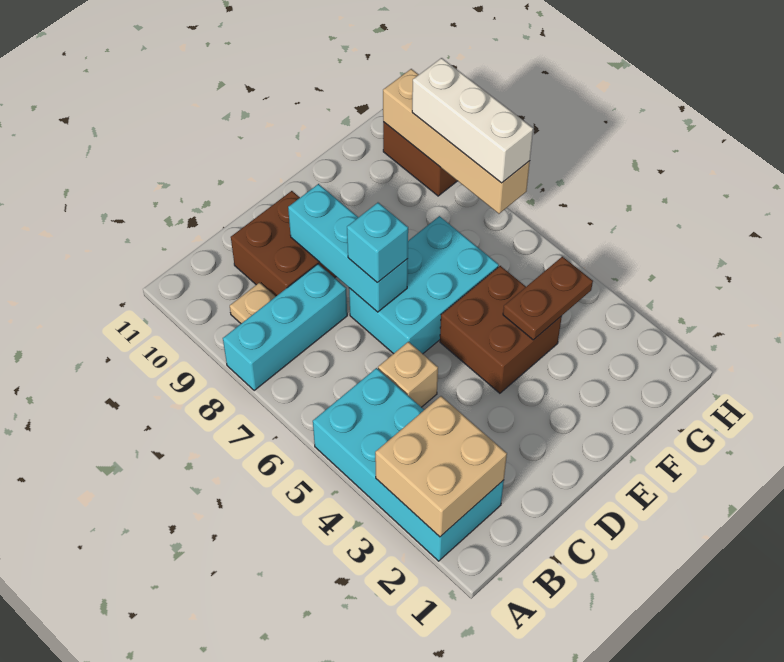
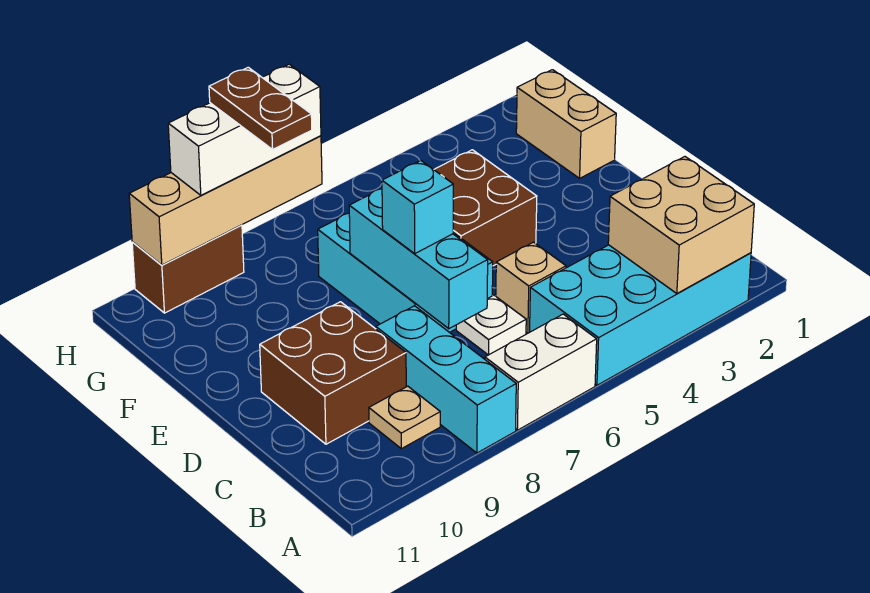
none -> white brick A6:A7 level 1
none -> white plate C6 level 1
cyan brick D7:D9 level 2 -> cyan brick C7:E7 level 2
none -> tan brick F1:G1 level 1
brown plate F4:G4 level 2 -> brown plate G8:H8 level 4

